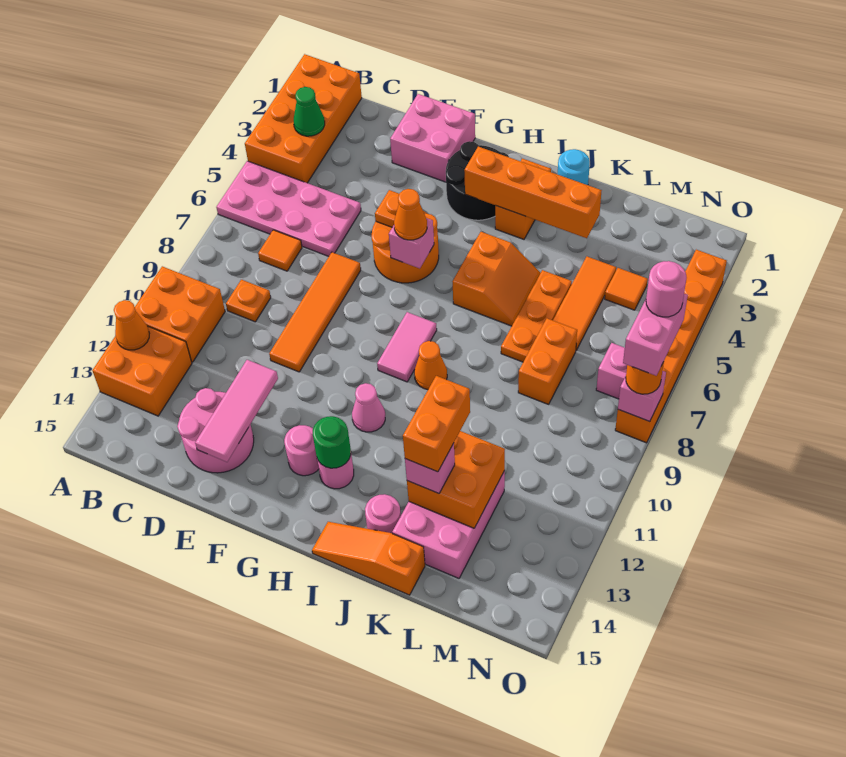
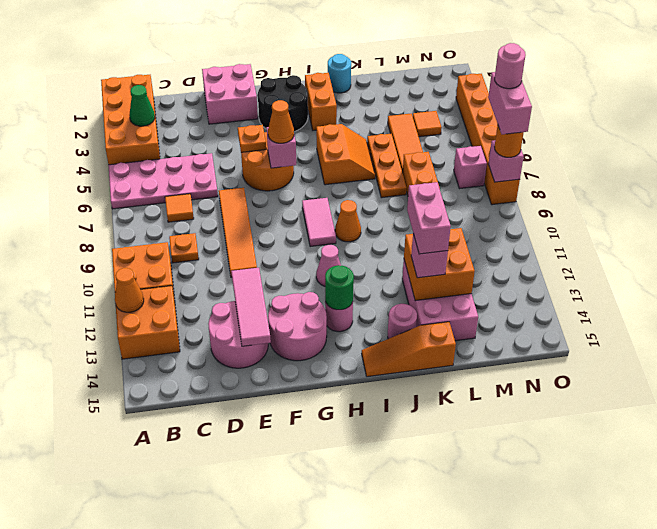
pink round brick G13 level 1 -> pink round brick F13:G14 level 1
orange brick H3:K3 level 2 -> none
orange brick K12:K13 level 4 -> pink brick K12:K13 level 4

